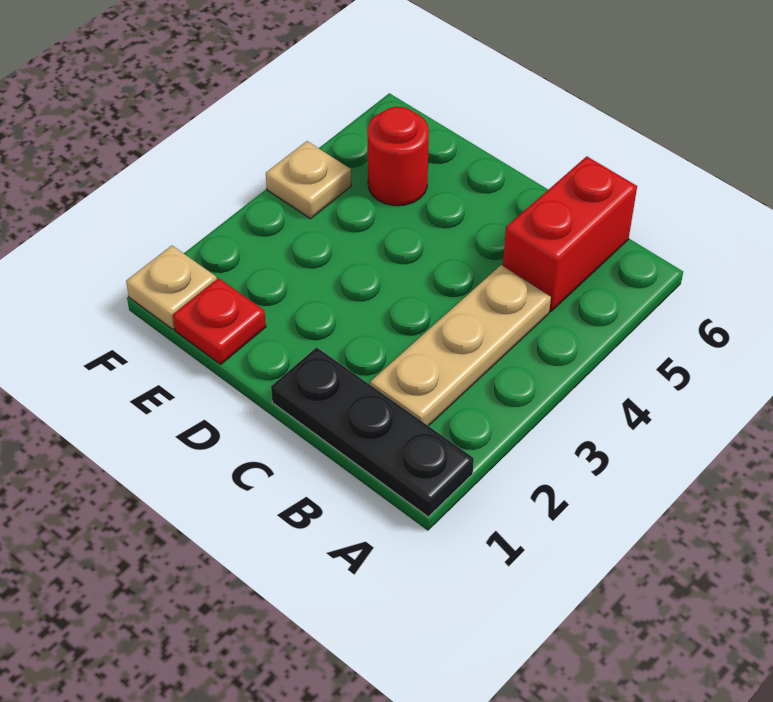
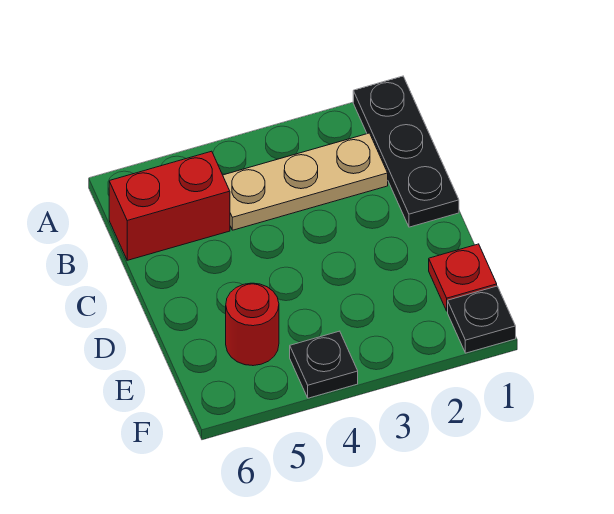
tan plate F1 level 1 -> black plate F1 level 1
tan plate F4 level 1 -> black plate F4 level 1

